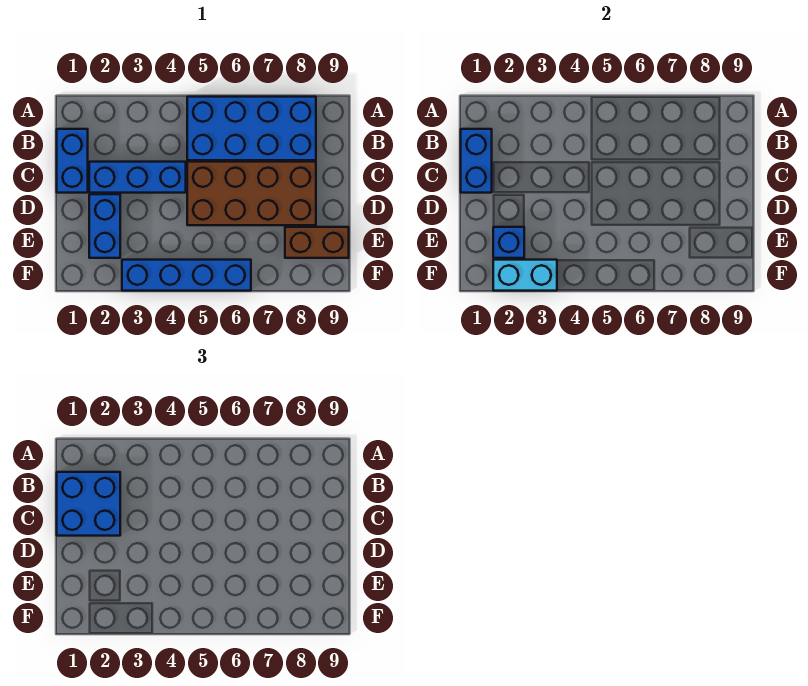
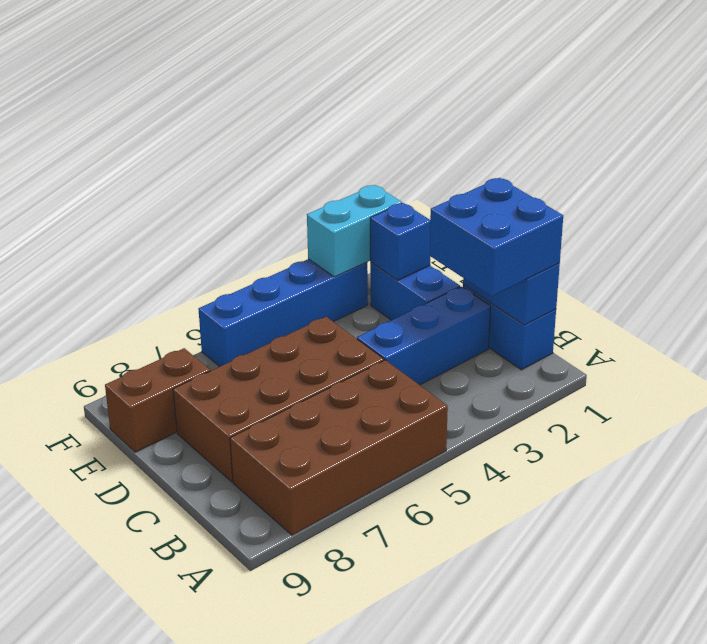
blue brick A5:B8 level 1 -> brown brick A5:B8 level 1

